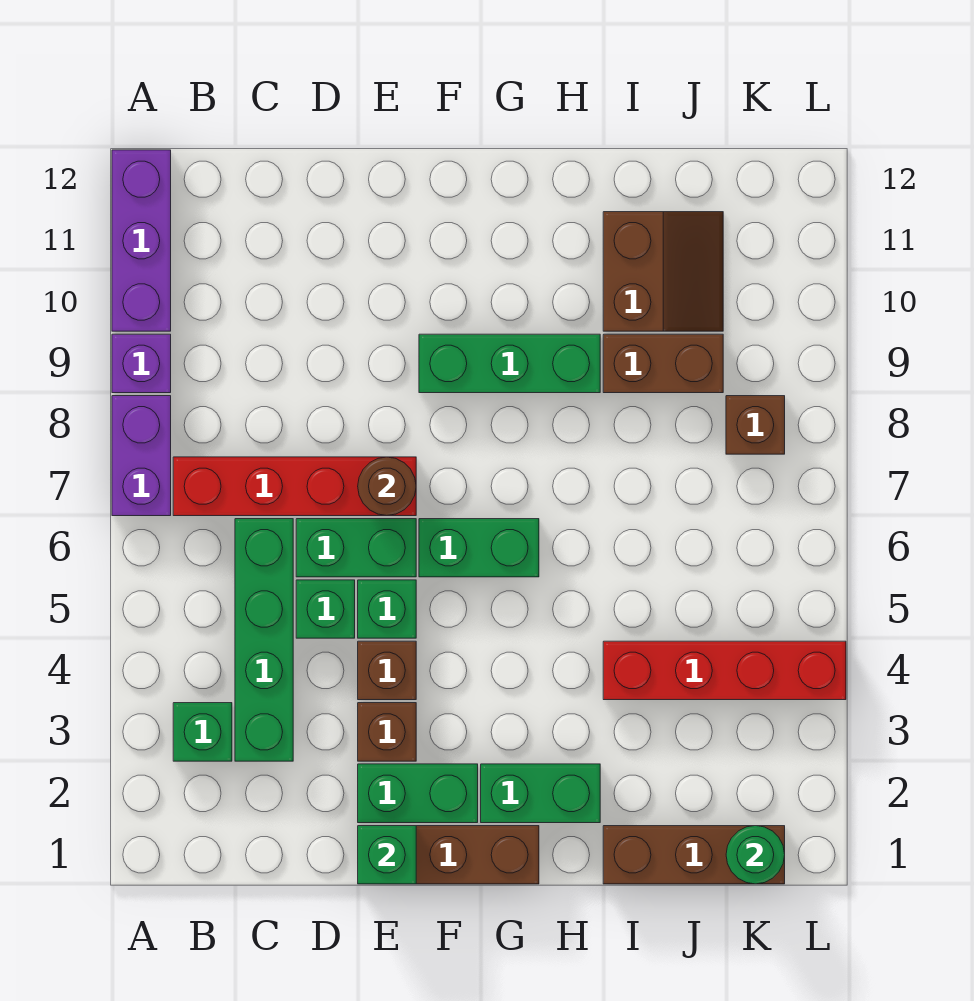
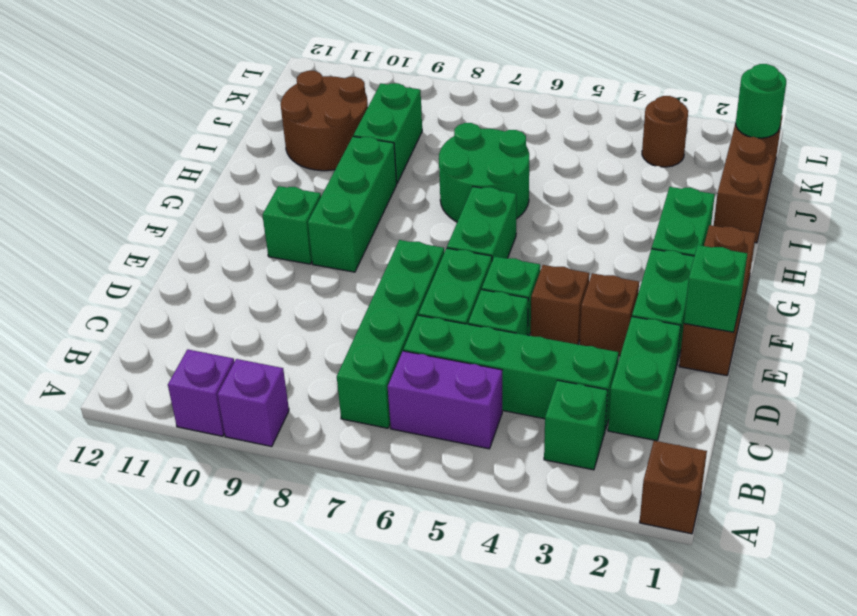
purple brick A7:A8 level 1 -> purple brick B5:B6 level 1
purple brick A10:A12 level 1 -> purple brick A10 level 1
red brick B7:E7 level 1 -> green brick B7:E7 level 1
none -> green brick C2:D2 level 1
brown round brick E7 level 2 -> brown round brick K3 level 1
none -> green brick F10 level 1
none -> green round brick H6:I7 level 1
red brick I4:L4 level 1 -> none
brown brick I9:J9 level 1 -> green brick I9:J9 level 1
brown slope I10:J11 level 1 top I -> brown round brick I10:J11 level 1
brown brick K8 level 1 -> brown brick A1 level 1

